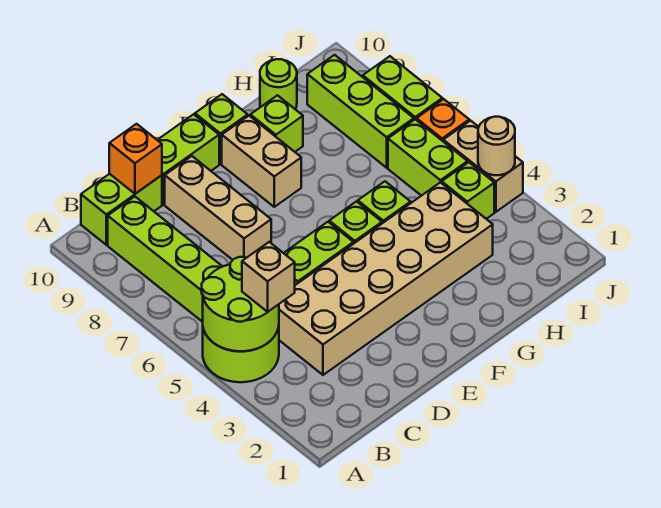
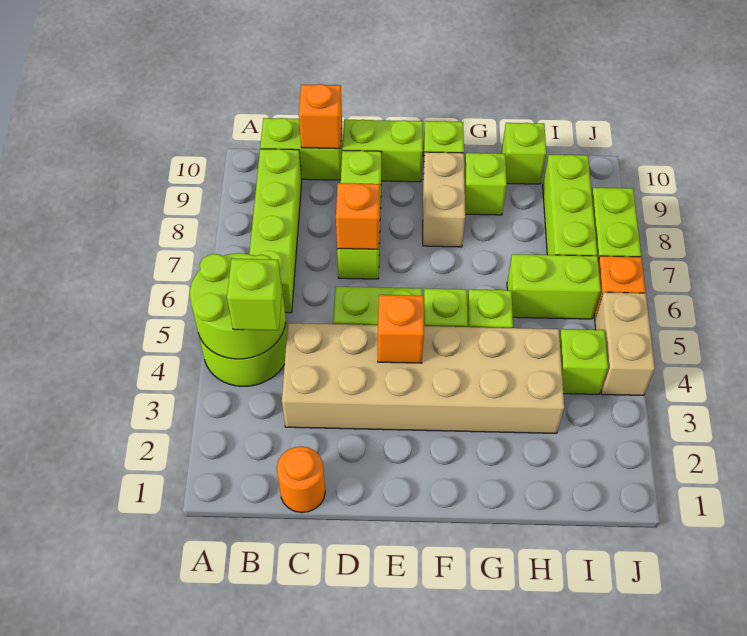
tan brick B4 level 3 -> lime brick B4 level 3
none -> orange round brick C1 level 1
tan brick D7:D9 level 1 -> lime brick D7:D9 level 1
none -> orange brick D7 level 2
none -> orange brick E4 level 2
lime round brick H10 level 1 -> lime brick H10 level 1
lime brick I5:I6 level 1 -> lime brick H6:I6 level 1
tan round brick J4 level 2 -> none

